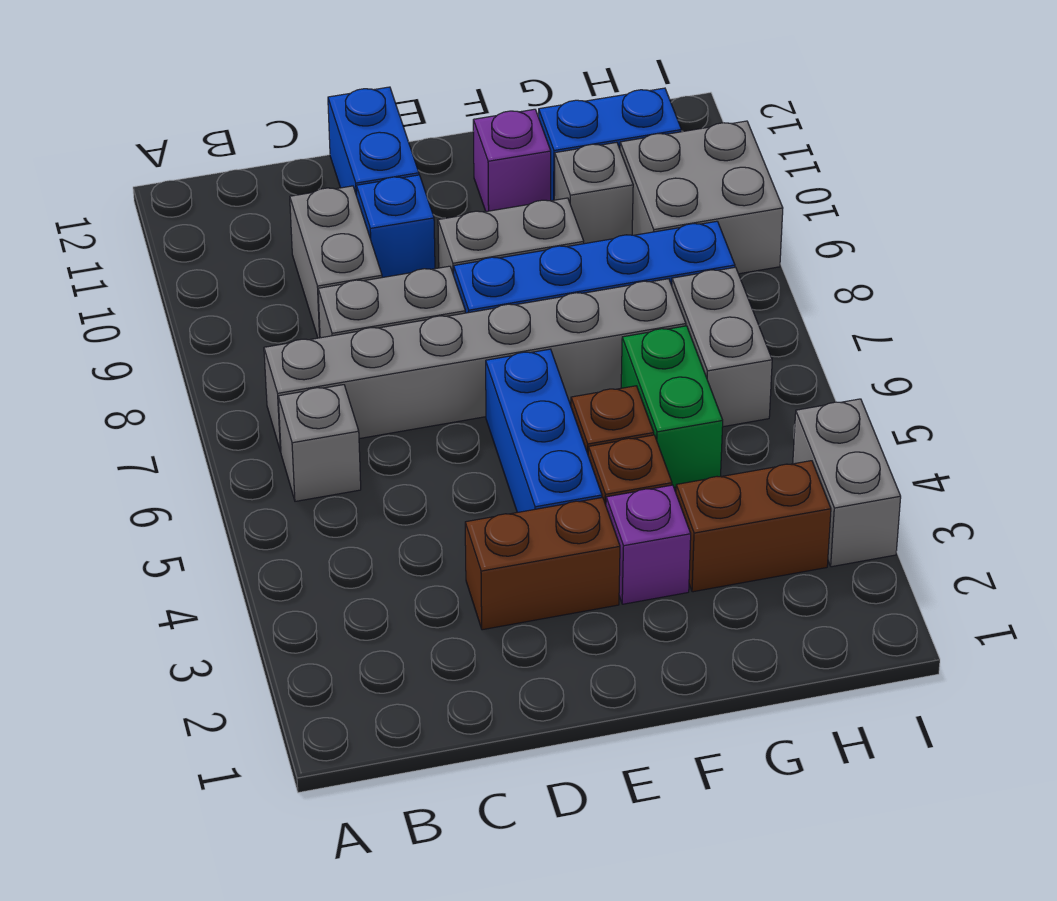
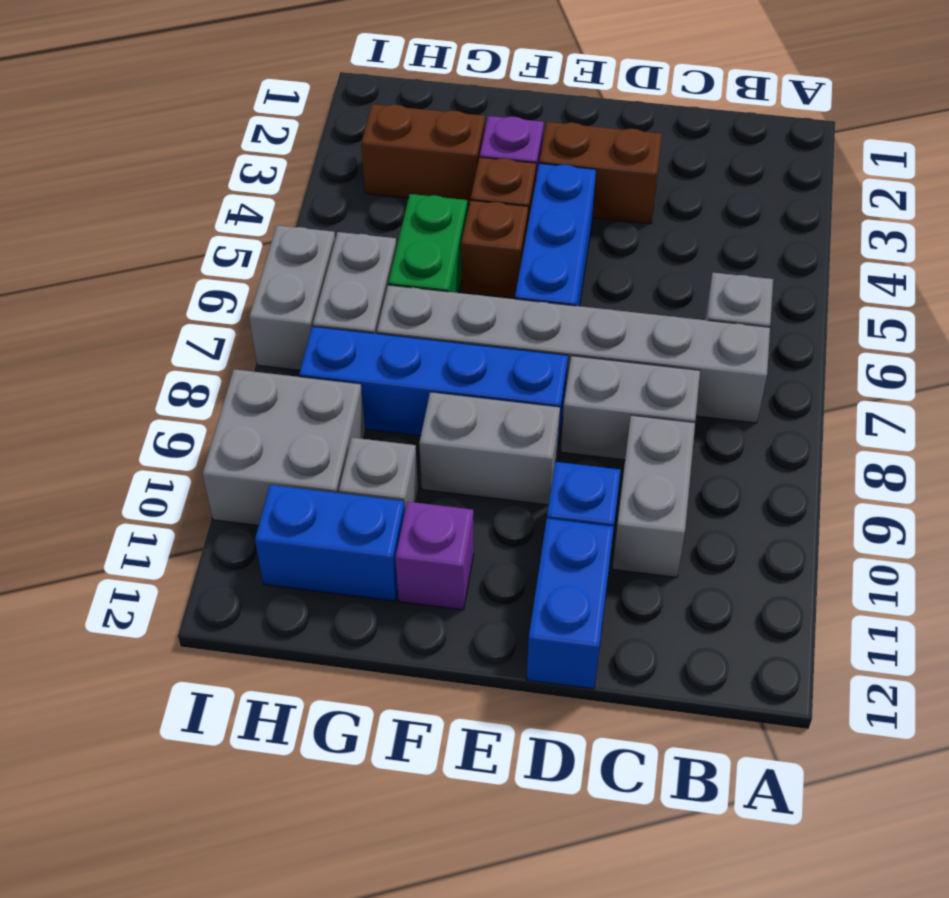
grey brick I3:I4 level 1 -> grey brick I6:I7 level 1

